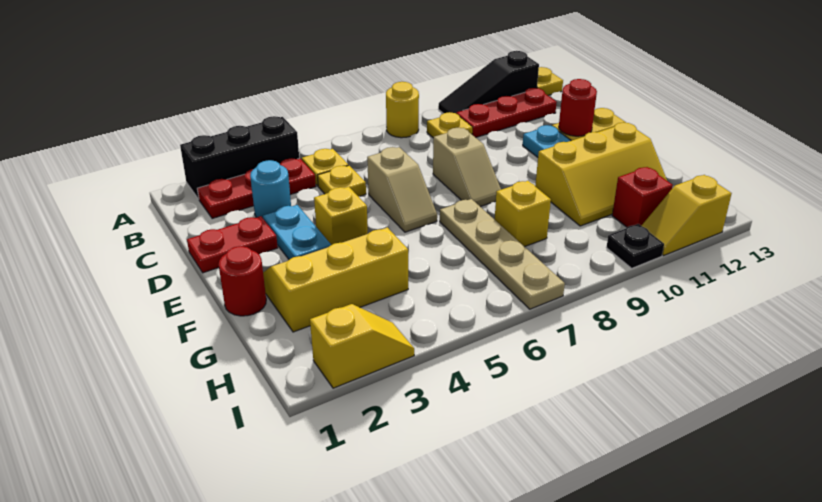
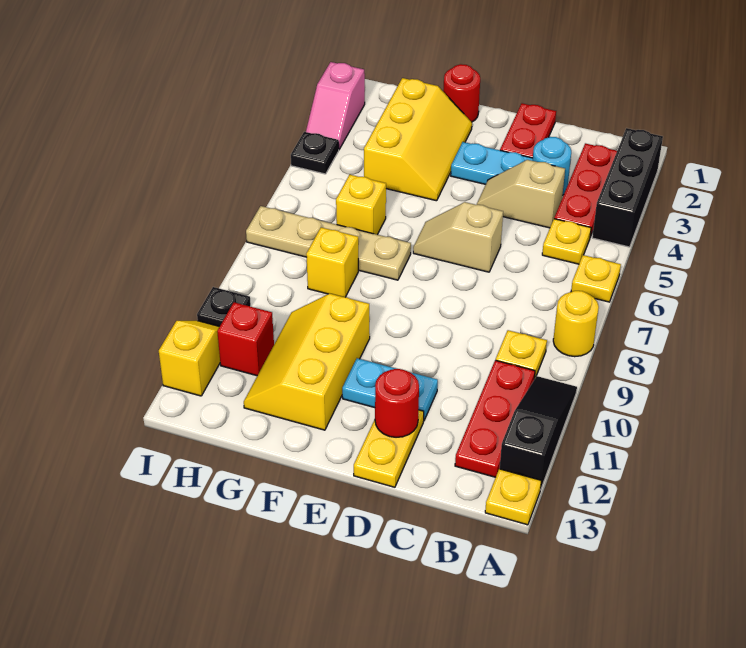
yellow plate C5 level 1 -> yellow plate A6 level 1
tan slope D8:E8 level 1 top D -> tan slope C4:D4 level 1 top C
yellow brick E4 level 1 -> yellow brick G6 level 1
yellow slope I2:I3 level 1 top 2 -> pink slope I2:I3 level 1 top 2
none -> black plate I4 level 1

